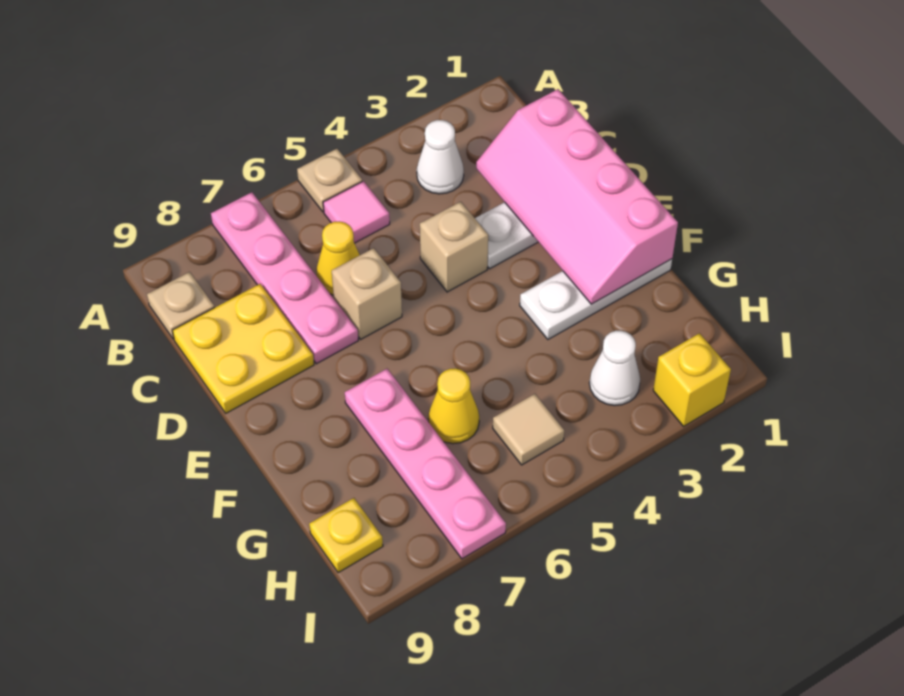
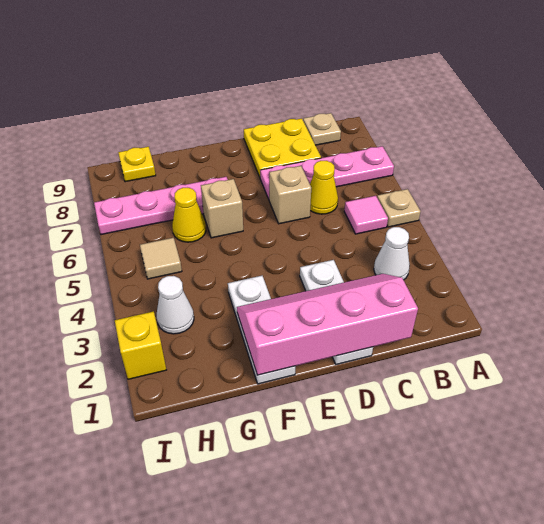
tan brick D4 level 1 -> tan brick F6 level 1

